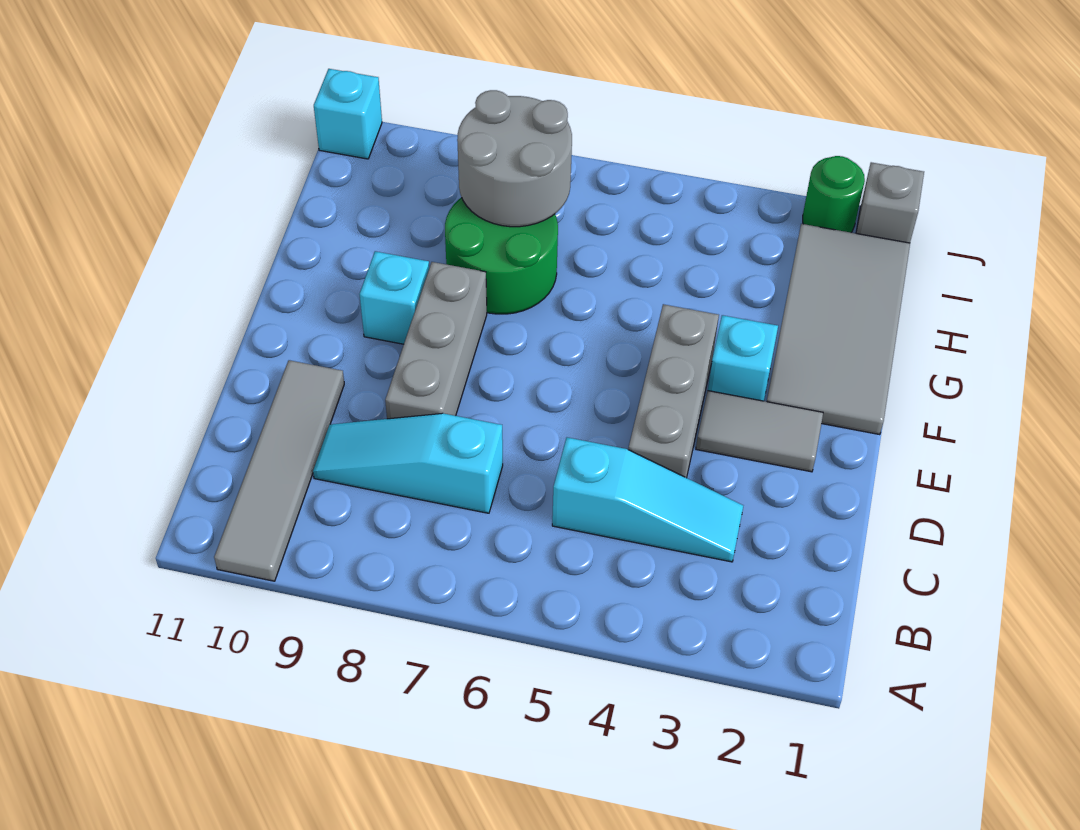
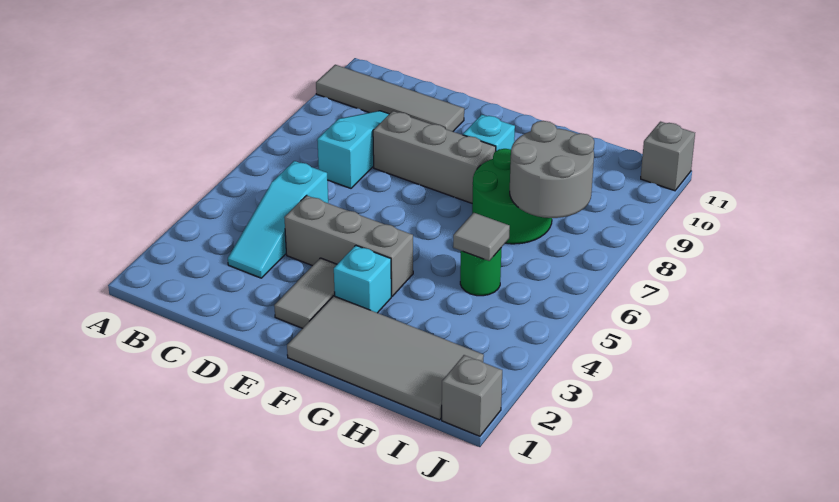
none -> grey tile H5 level 2
green round brick J2 level 1 -> green round brick H5 level 1
cyan brick J11 level 1 -> grey brick J11 level 1

